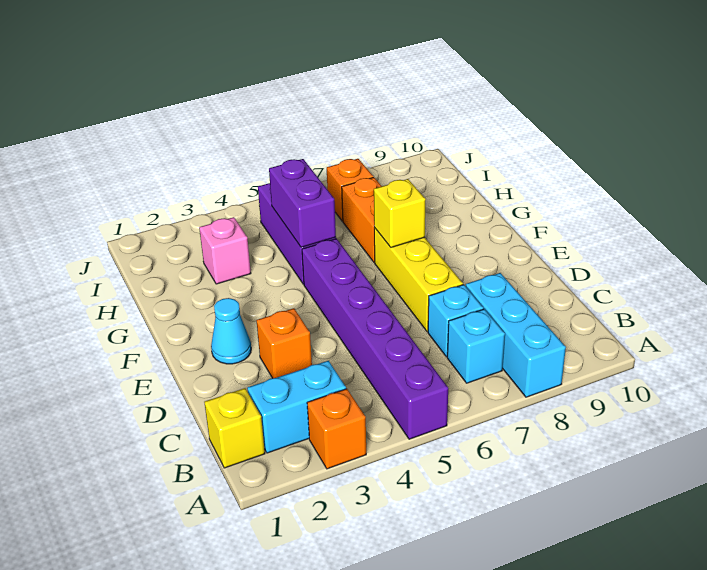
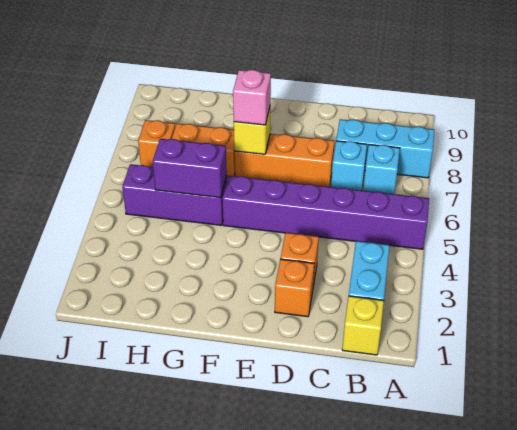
orange brick A3 level 1 -> orange brick D2 level 1
yellow brick D7:F7 level 1 -> orange brick D7:F7 level 1
cyan cone E2 level 1 -> none
pink brick H3 level 1 -> pink brick F7 level 3

